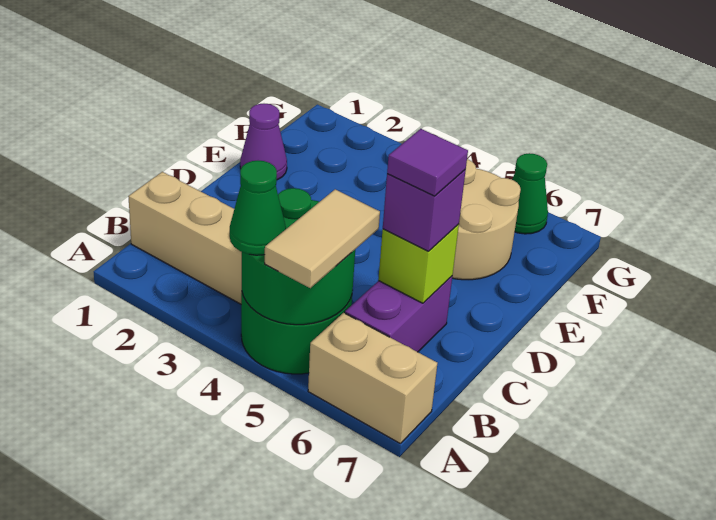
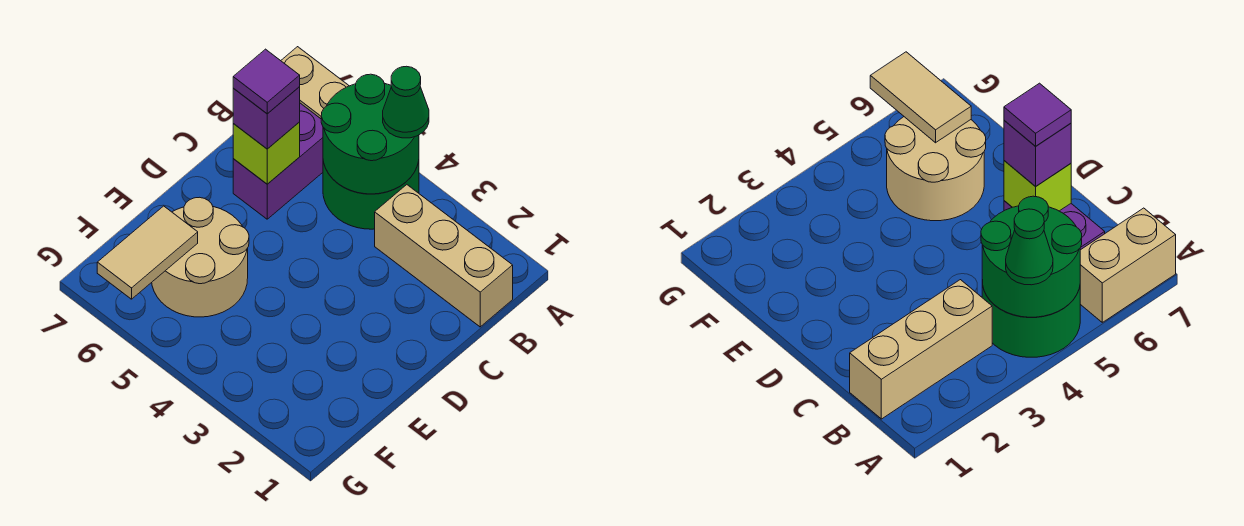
tan tile A5:B5 level 3 -> tan tile F6:G6 level 2
purple cone E1 level 1 -> none
green cone G6 level 1 -> none

